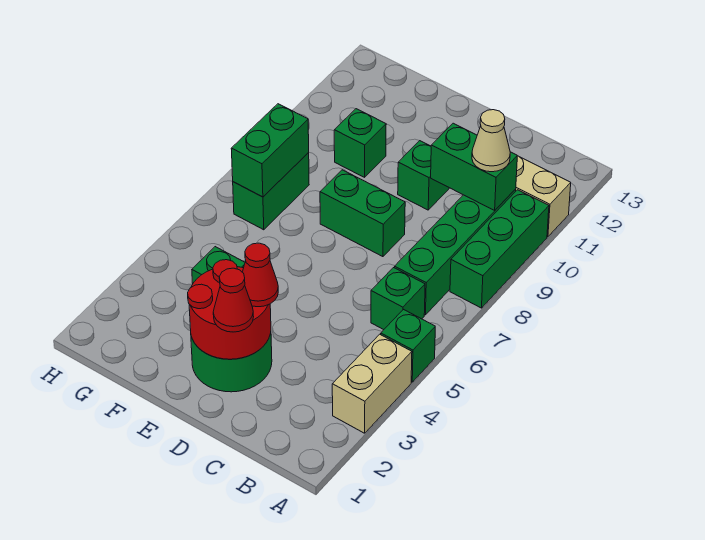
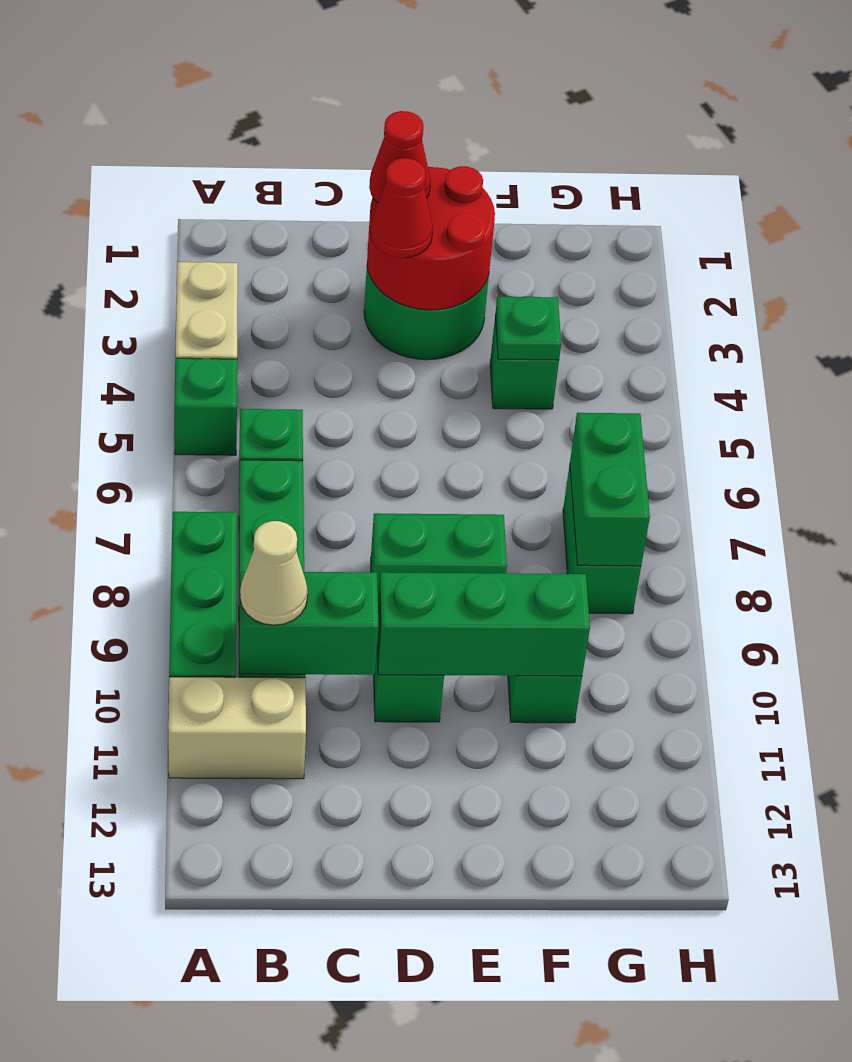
none -> green brick D10:F10 level 2
none -> green plate F4 level 2

